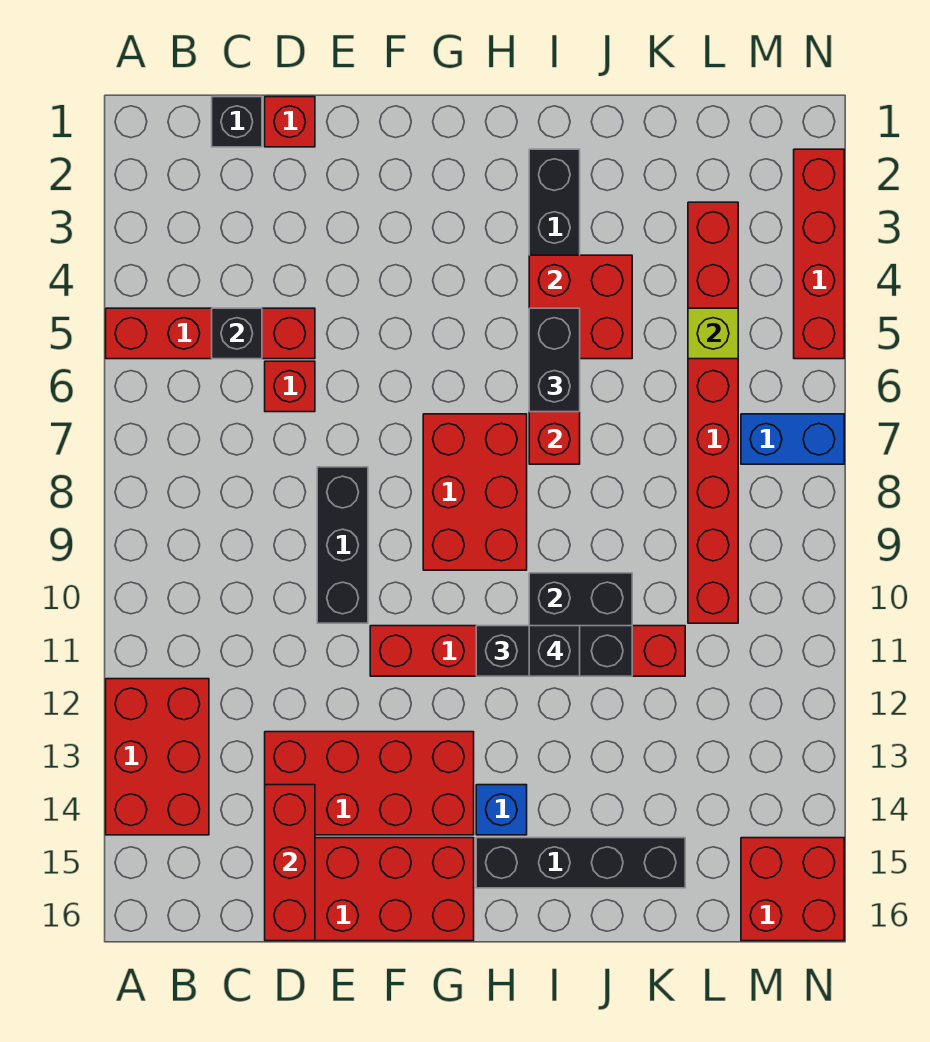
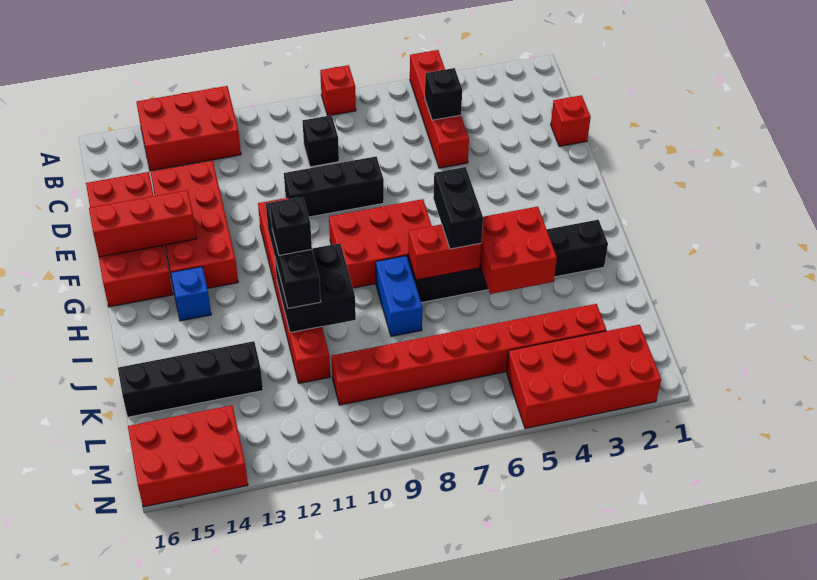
black brick C1 level 1 -> black brick C9 level 1
red brick D6 level 1 -> red brick A8 level 1
red brick D14:D16 level 2 -> red brick F14:F16 level 2
black brick H15:K15 level 1 -> black brick K13:K16 level 1
black brick I5:I6 level 3 -> black brick H6:I6 level 3
lime brick L5 level 2 -> none
blue brick M7:N7 level 1 -> blue brick I8:J8 level 1
red brick M15:N16 level 1 -> red brick M14:N16 level 1
red brick N2:N5 level 1 -> red brick M2:N5 level 1

